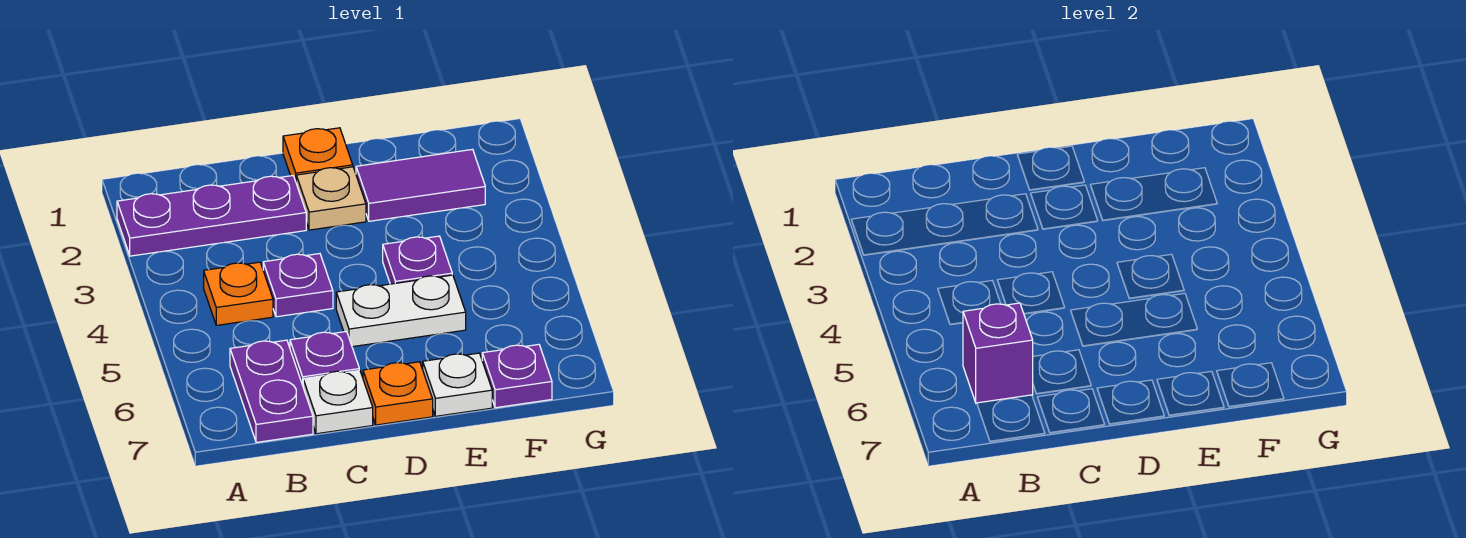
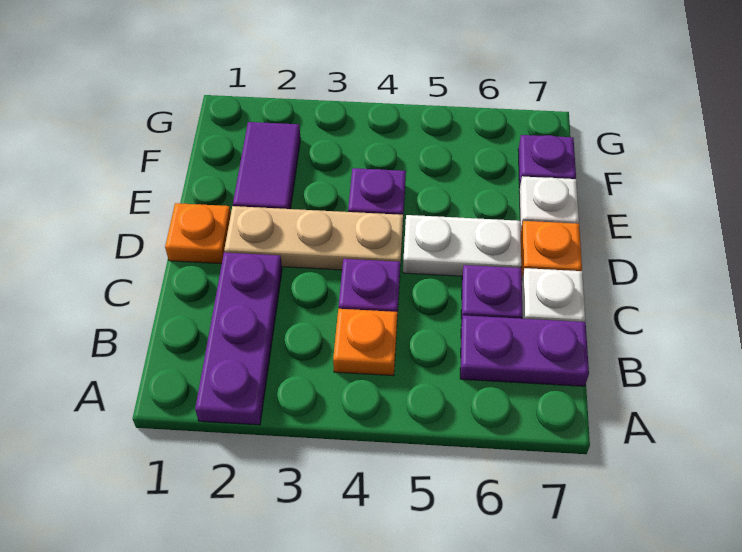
purple brick B6 level 2 -> none
tan plate D2 level 1 -> tan plate D2:D4 level 1
white plate D5:E5 level 1 -> white plate D5:D6 level 1

